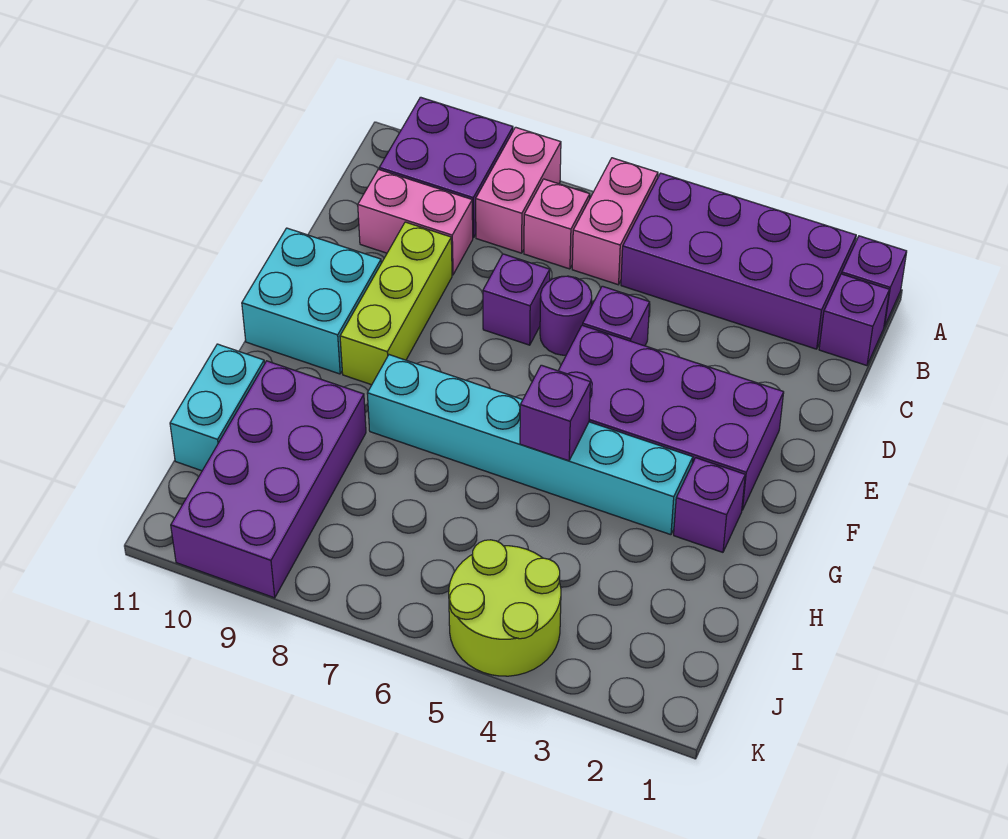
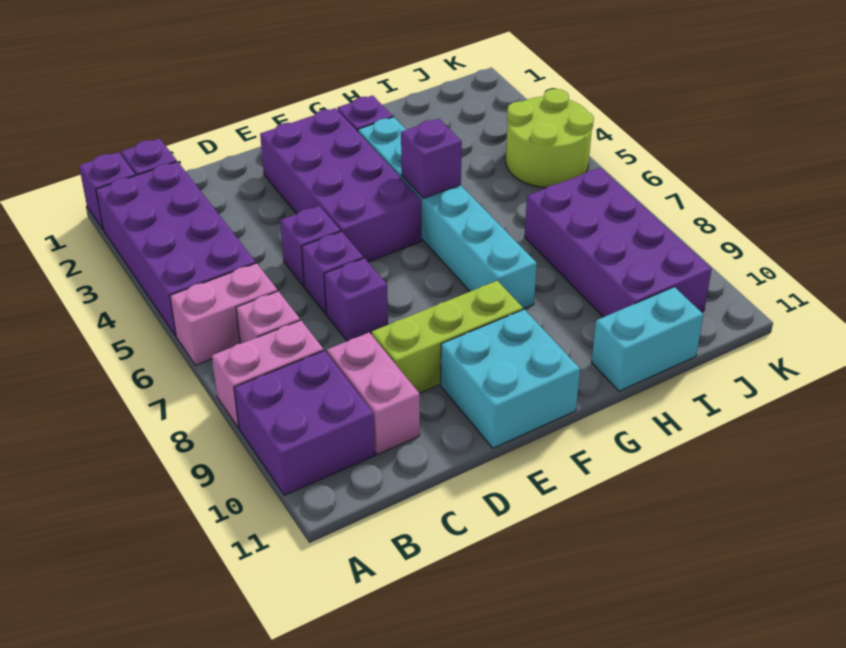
purple round brick D6 level 1 -> purple brick D6 level 1
purple brick H9:K10 level 1 -> purple brick I7:J10 level 1

